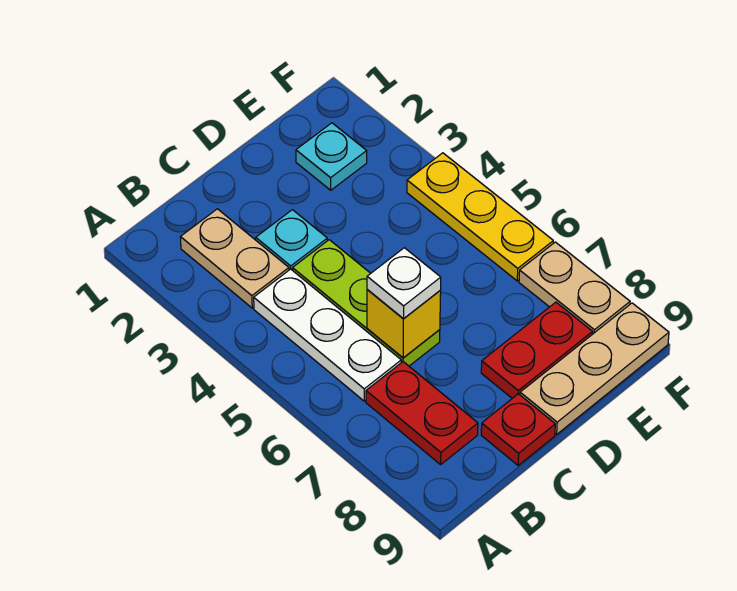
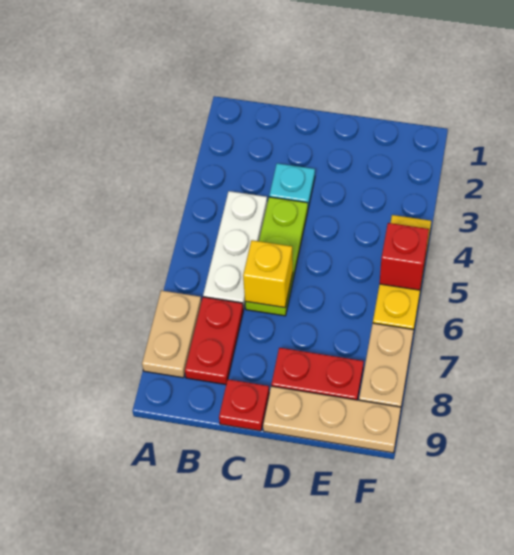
tan plate B2:B3 level 1 -> tan plate A7:A8 level 1
white plate C6 level 3 -> none
cyan plate E2 level 1 -> none
none -> red brick F5 level 2

